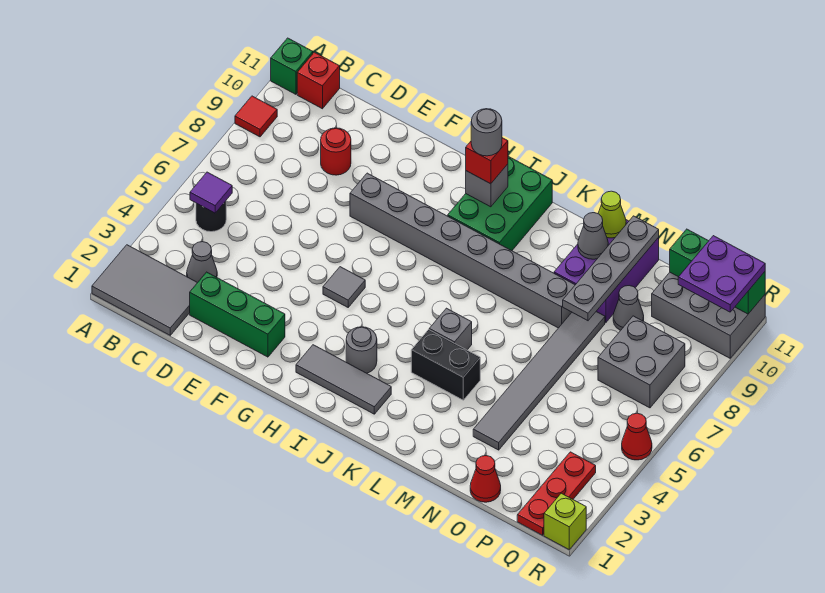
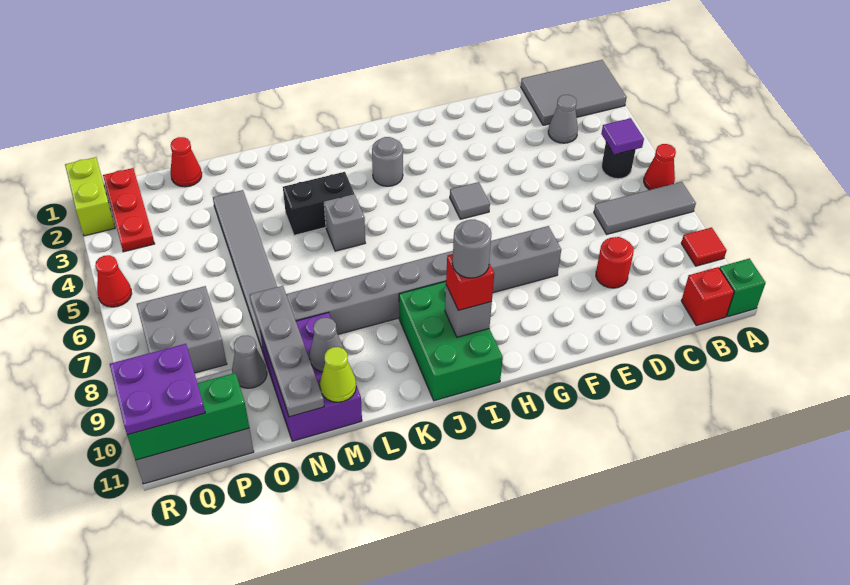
none -> red cone A6 level 1
green brick D2:F2 level 1 -> none
grey tile H2:J2 level 1 -> grey tile A7:C7 level 1
lime brick R1 level 1 -> lime brick R1:R2 level 1

